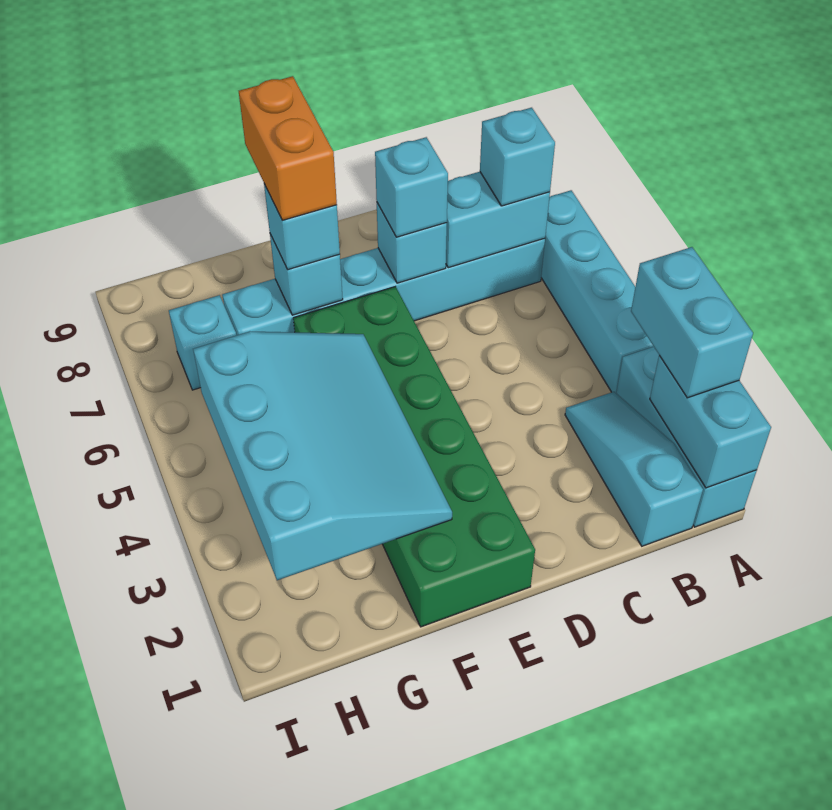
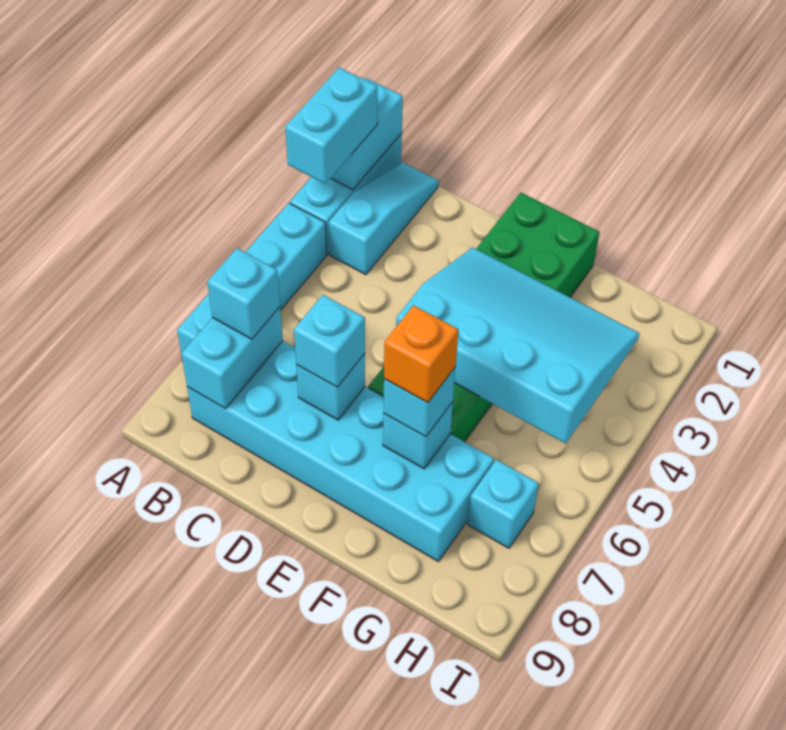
cyan slope B1:B3 level 1 top 1 -> cyan slope B1:B3 level 1 top 3
cyan brick B7:G7 level 1 -> cyan brick B7:G8 level 1
cyan brick B7:C7 level 2 -> cyan brick B7:B8 level 2
cyan slope F2:H5 level 2 top H -> cyan slope E3:H5 level 2 top 5
orange brick F7:F8 level 4 -> orange brick F7 level 4

